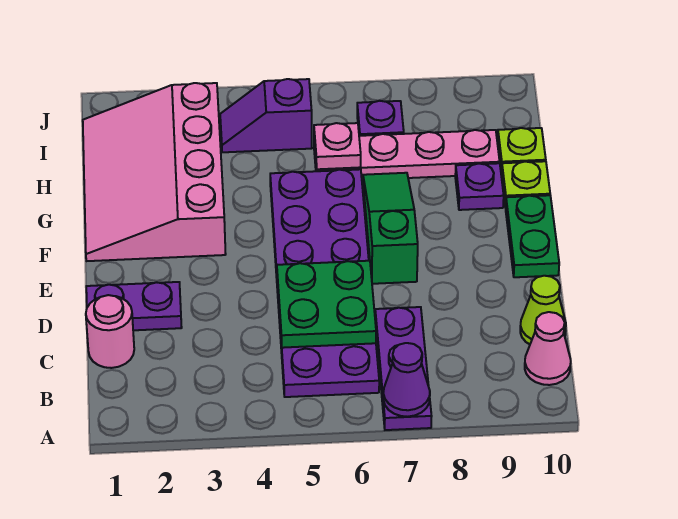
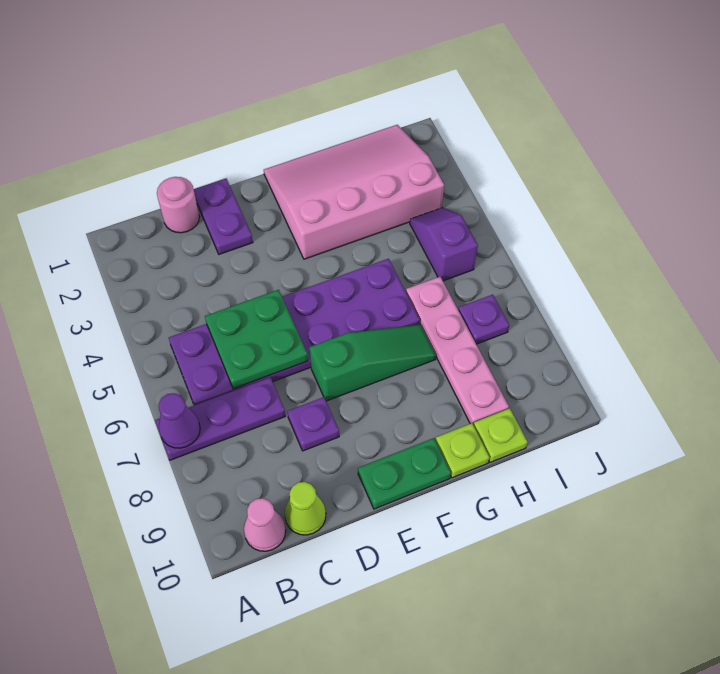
purple plate G9 level 1 -> purple plate D8 level 1
pink plate H6 level 2 -> none

